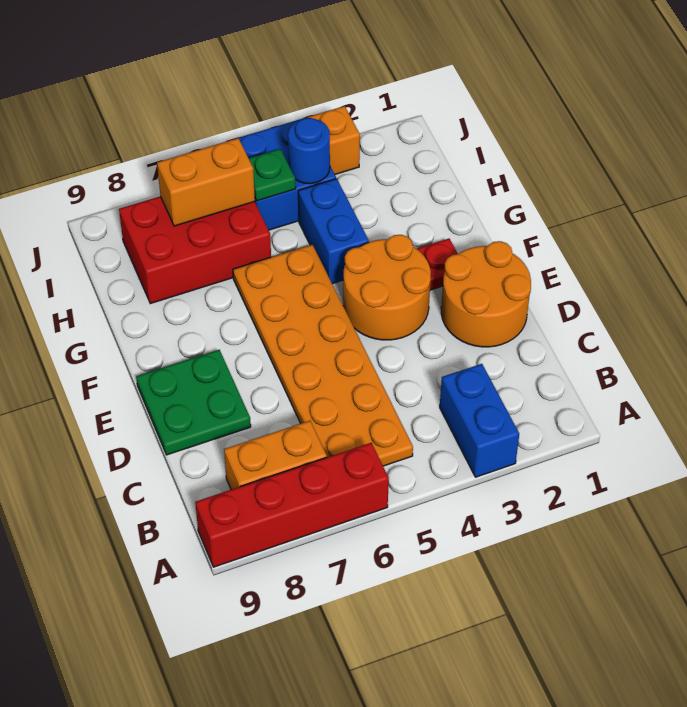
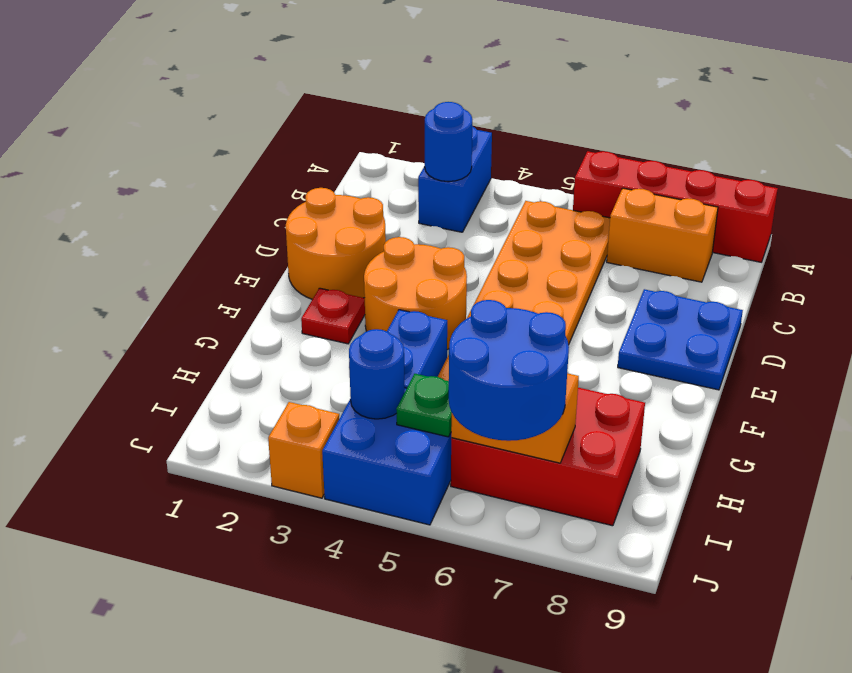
none -> blue round brick B3 level 2
green plate D8:E9 level 1 -> blue plate D8:E9 level 1
none -> blue round brick I6:J7 level 3

